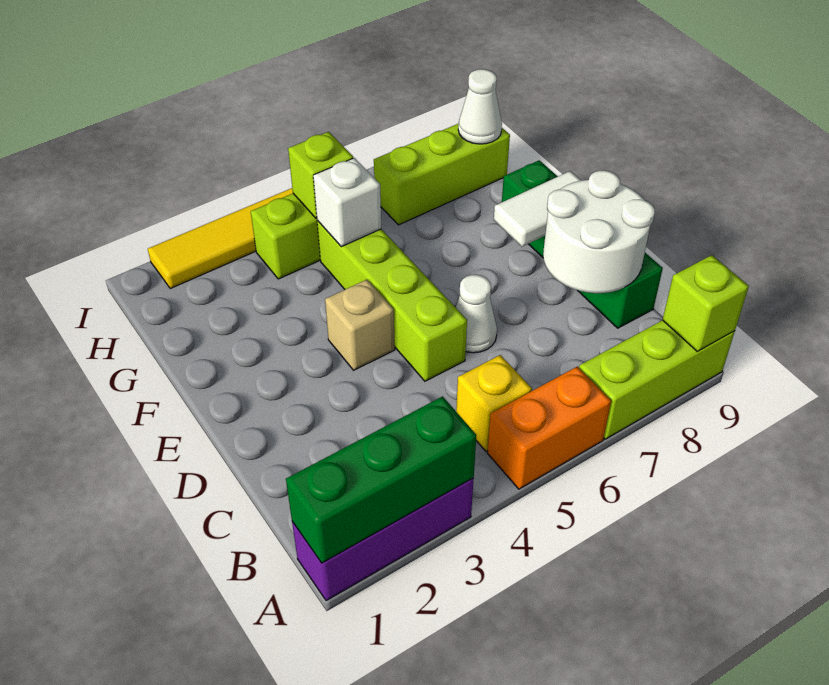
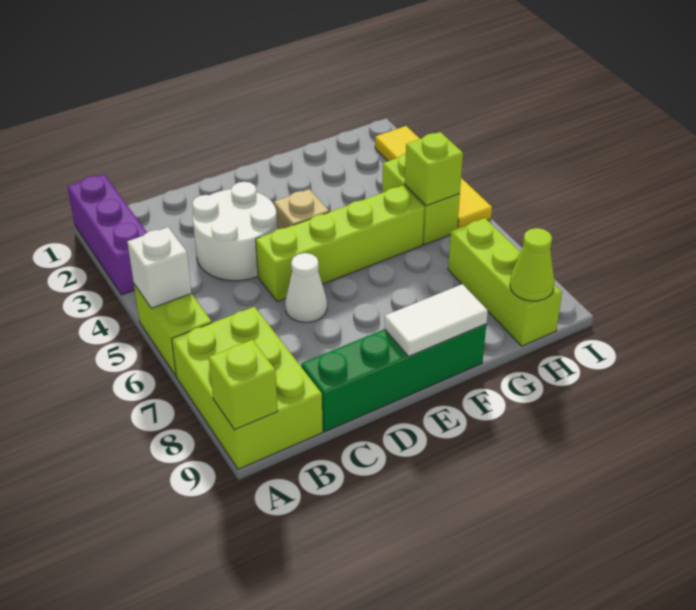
green brick A1:A3 level 2 -> none
orange brick A5:A6 level 1 -> lime brick A5:A6 level 1
lime brick A7:A9 level 1 -> lime brick A7:B9 level 1
yellow brick B5 level 1 -> none
white round brick C8:D9 level 2 -> white round brick C3:D4 level 1
white tile E8:E9 level 2 -> white tile E9:F9 level 2
white brick G5 level 2 -> white brick A5 level 2
white cone H9 level 2 -> lime cone H9 level 2

